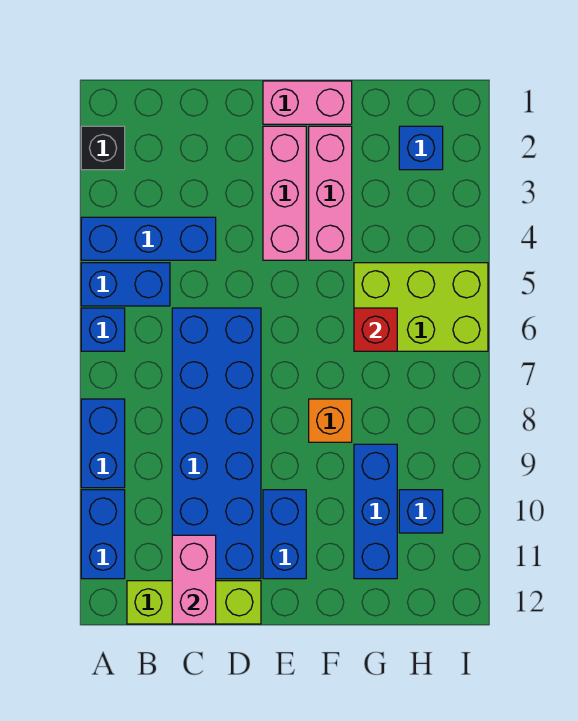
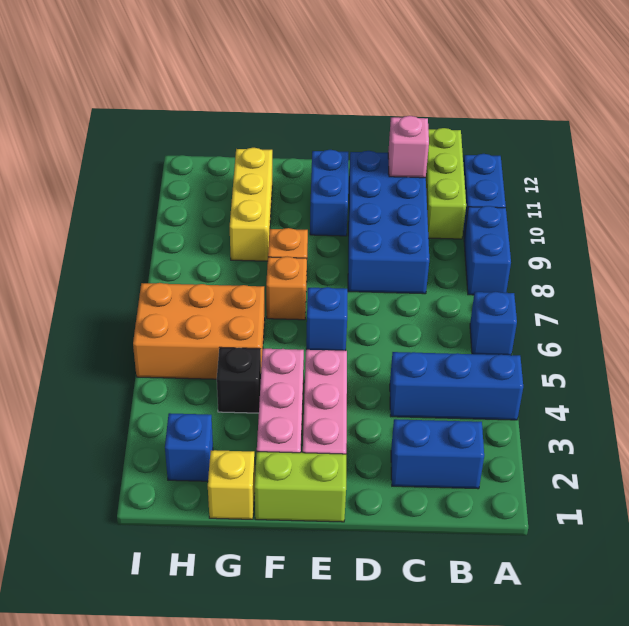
black brick A2 level 1 -> black brick G4 level 1
blue brick A5:B5 level 1 -> blue brick B2:C2 level 1
lime brick B12:D12 level 1 -> lime brick B10:B12 level 1
blue brick C6:D11 level 1 -> blue brick C8:D11 level 1
pink brick C11:C12 level 2 -> pink brick C11 level 2
pink brick E1:F1 level 1 -> lime brick E1:F1 level 1
none -> orange brick F7 level 1
none -> yellow brick G1 level 1
lime brick G5:I6 level 1 -> orange brick G5:I6 level 1
red brick G6 level 2 -> none
blue brick G9:G11 level 1 -> yellow brick G9:G11 level 1
blue brick H10 level 1 -> blue brick E6 level 1

